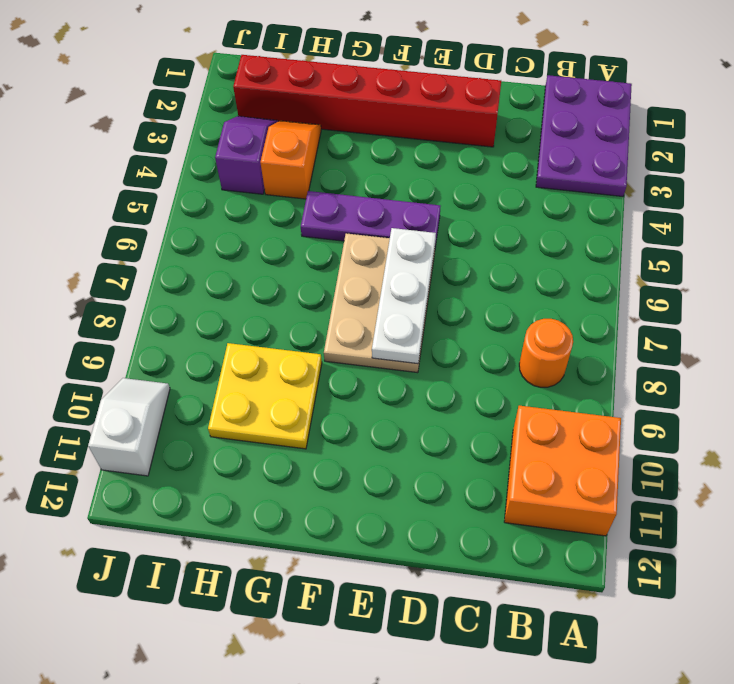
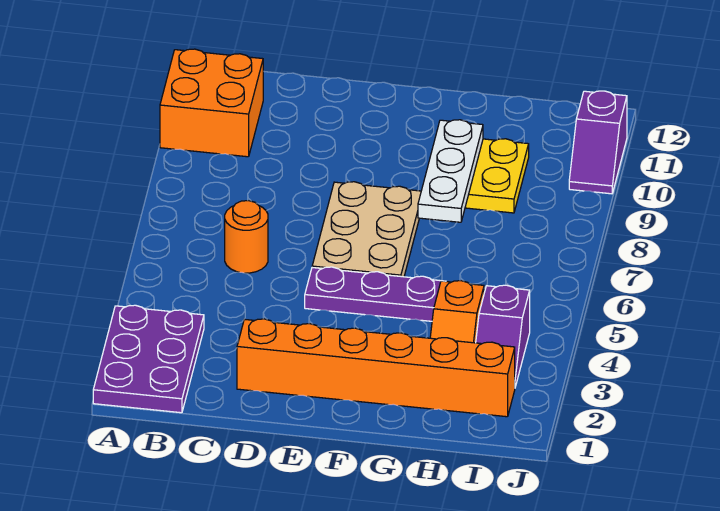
orange round brick B8 level 1 -> orange round brick C6 level 1
red brick D2:I2 level 1 -> orange brick D2:I2 level 1
white plate E6:E8 level 2 -> white plate G8:G10 level 2
white slope J10:J11 level 1 top 11 -> purple slope J10:J11 level 1 top 11

